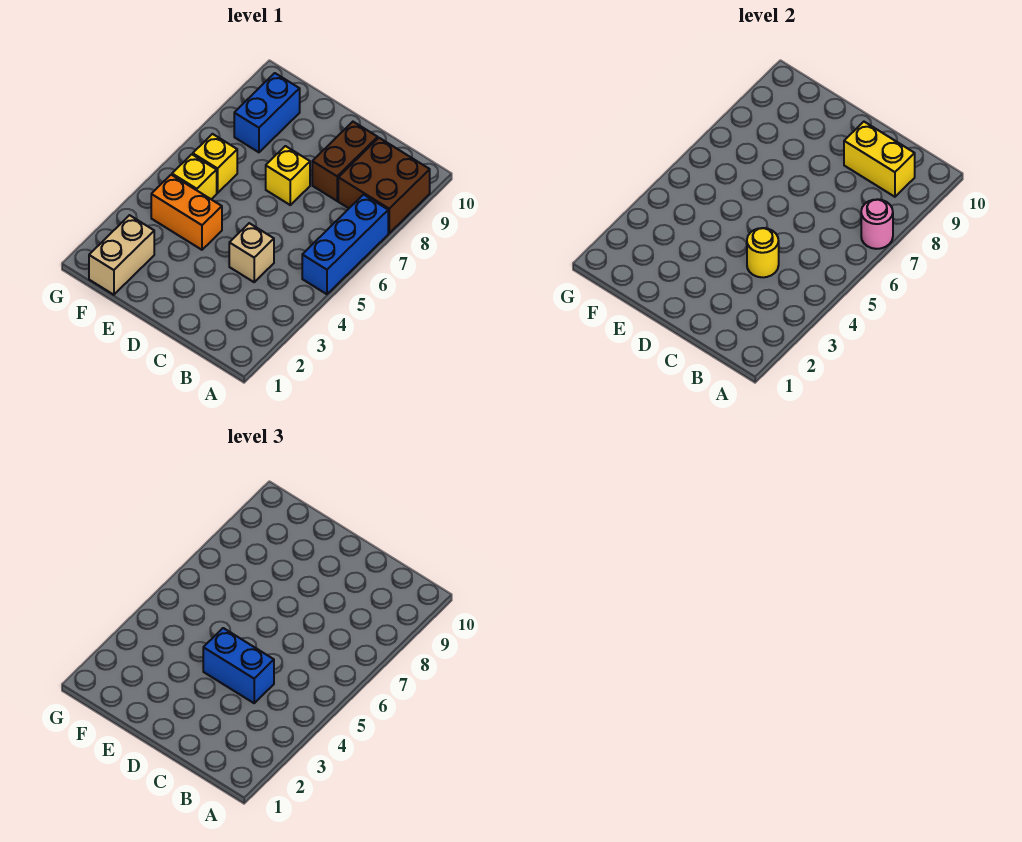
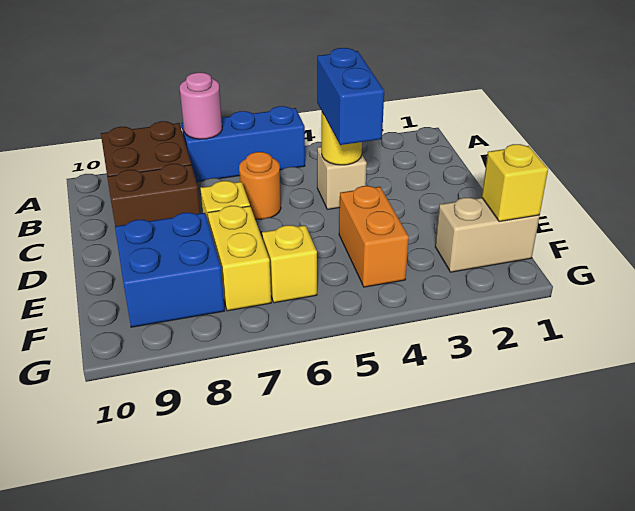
yellow brick B9:C9 level 2 -> yellow brick E7:F7 level 1
none -> orange round brick C6 level 1
yellow brick F5 level 1 -> yellow brick F1 level 2
blue brick F8:F9 level 1 -> blue brick E8:F9 level 1

